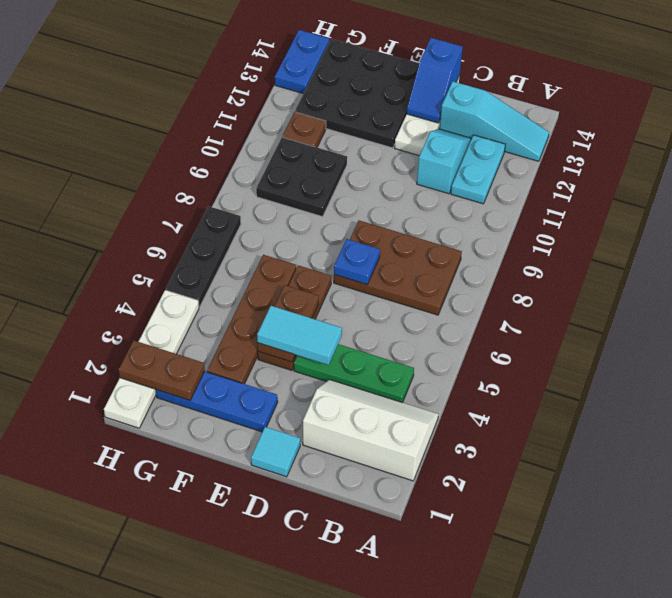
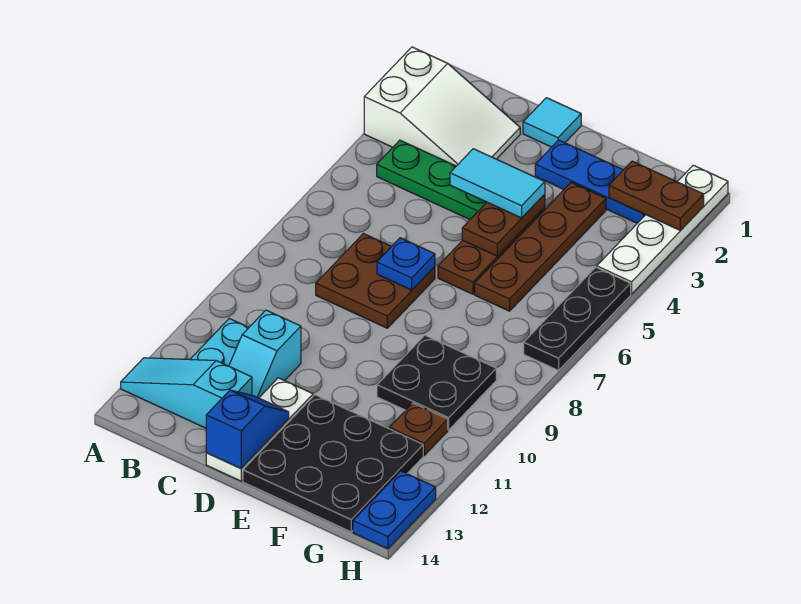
white slope A2:C3 level 1 top 2 -> white slope A2:C3 level 1 top A
brown plate B7:D8 level 1 -> brown plate C7:D8 level 1

